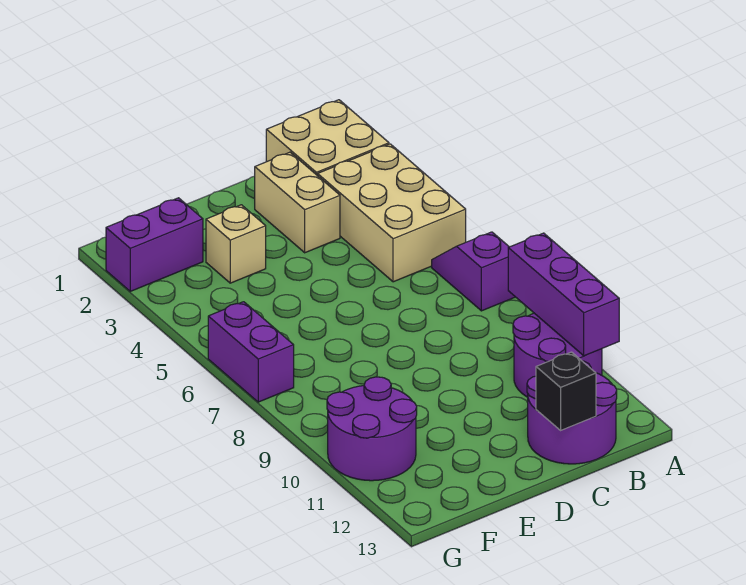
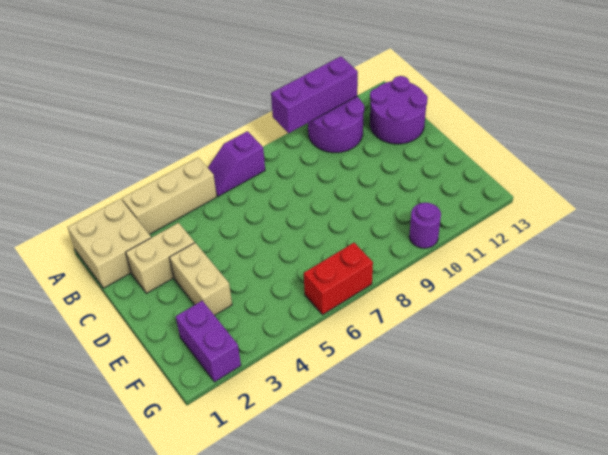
tan brick A3:B5 level 1 -> tan brick A3:A5 level 1
black brick C13 level 2 -> none
tan brick E3 level 1 -> tan brick D3:E3 level 1
purple round brick F10:G11 level 1 -> purple round brick G10 level 1
purple brick G6:G7 level 1 -> red brick G6:G7 level 1

